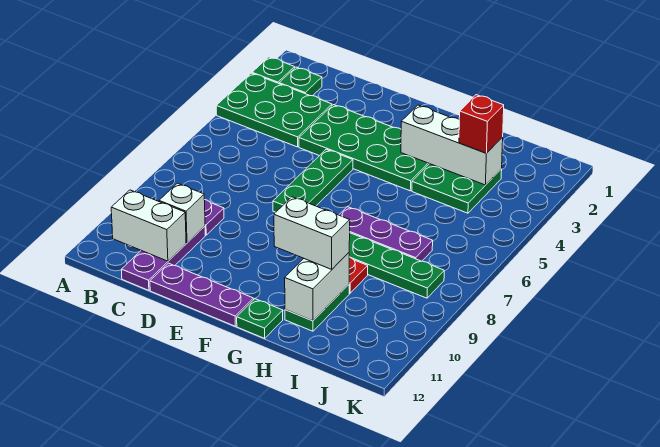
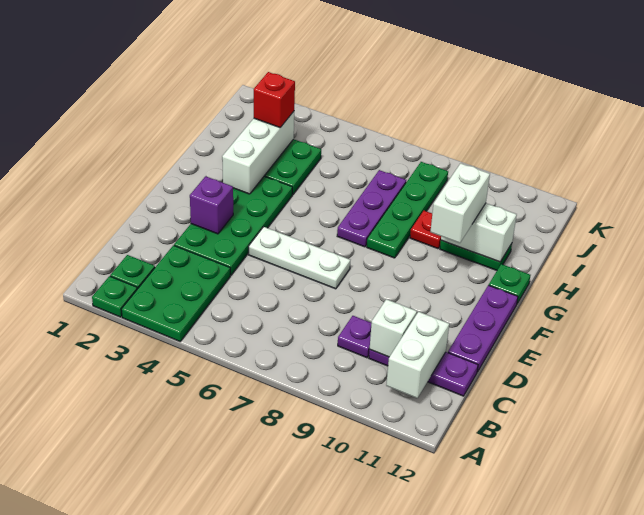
none -> purple brick E3 level 2
green plate E5:E7 level 1 -> white plate E5:E7 level 1

